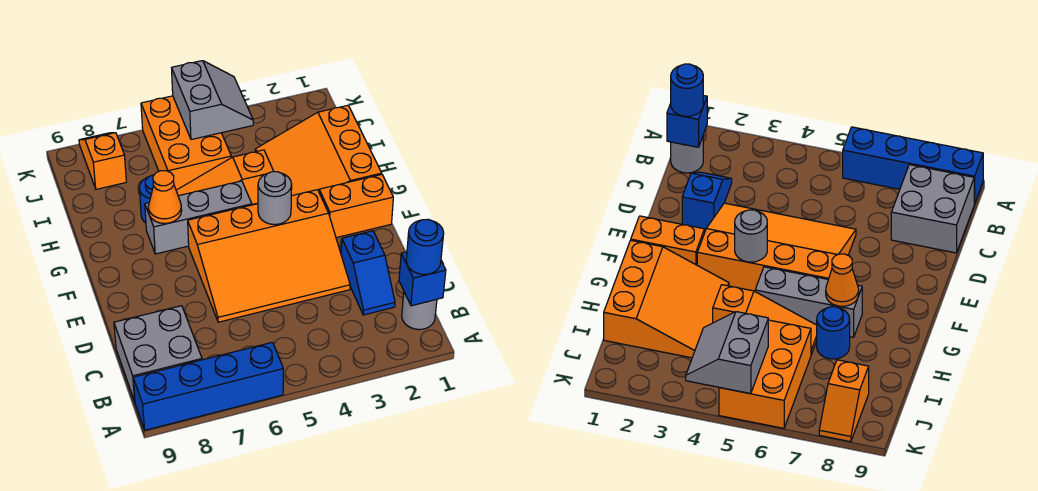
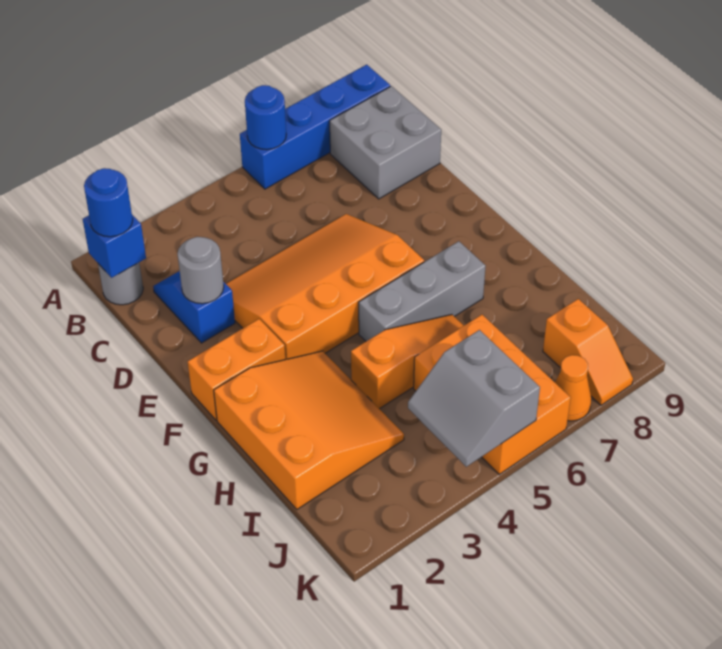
grey round brick F4 level 2 -> grey round brick D2 level 2
orange cone G7 level 2 -> orange cone K7 level 1
blue round brick H7 level 1 -> blue round brick A6 level 2

